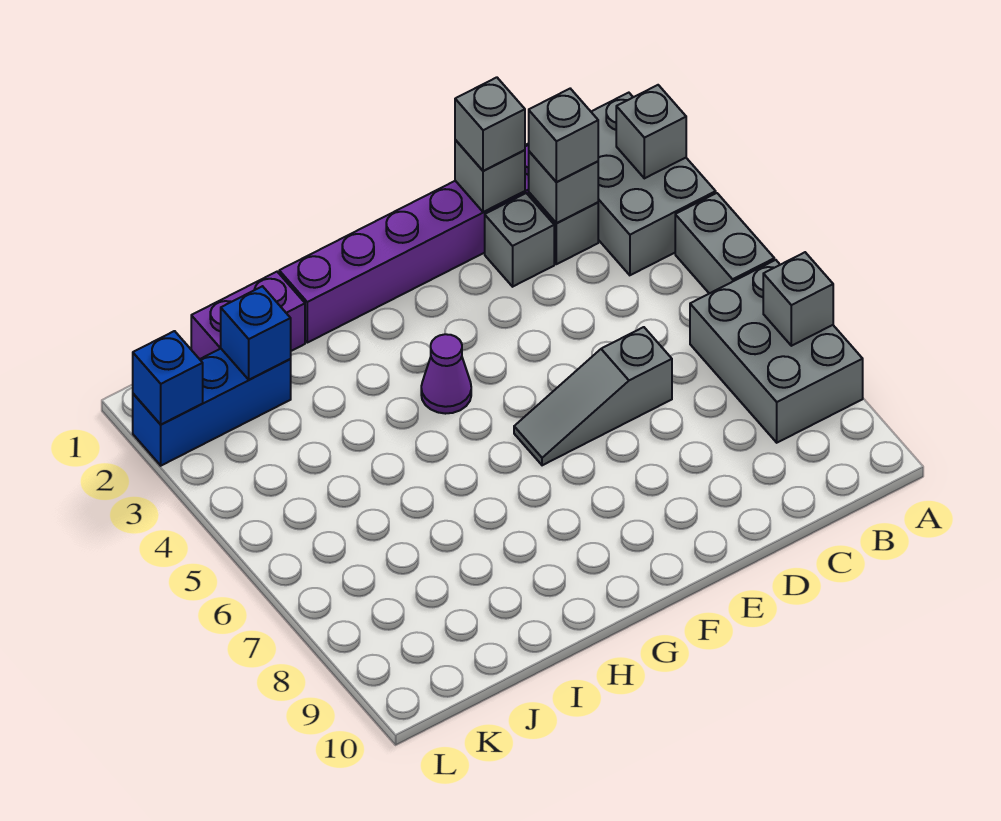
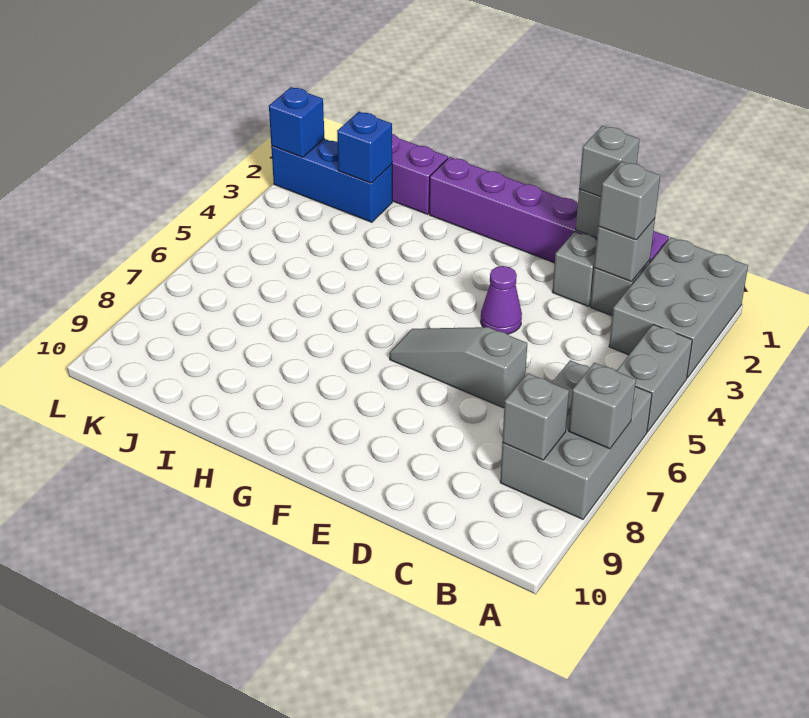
grey brick A2 level 2 -> grey brick B8 level 2
purple cone G4 level 1 -> purple cone E4 level 1

